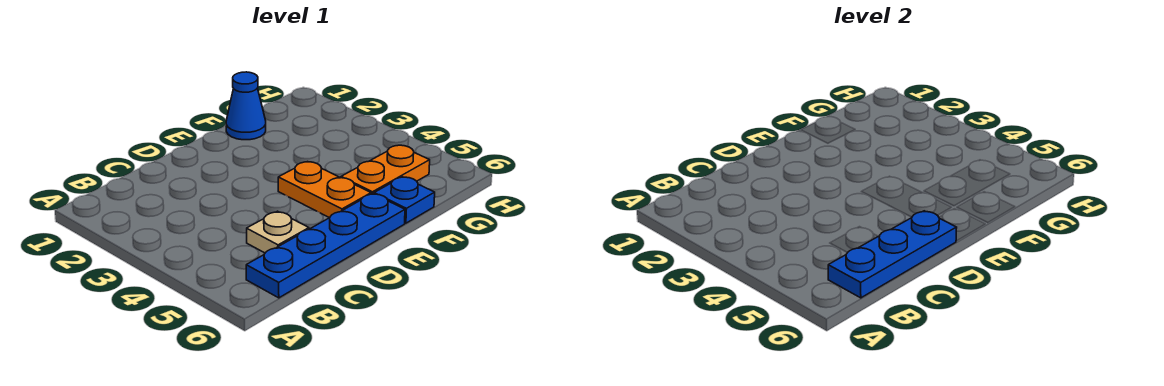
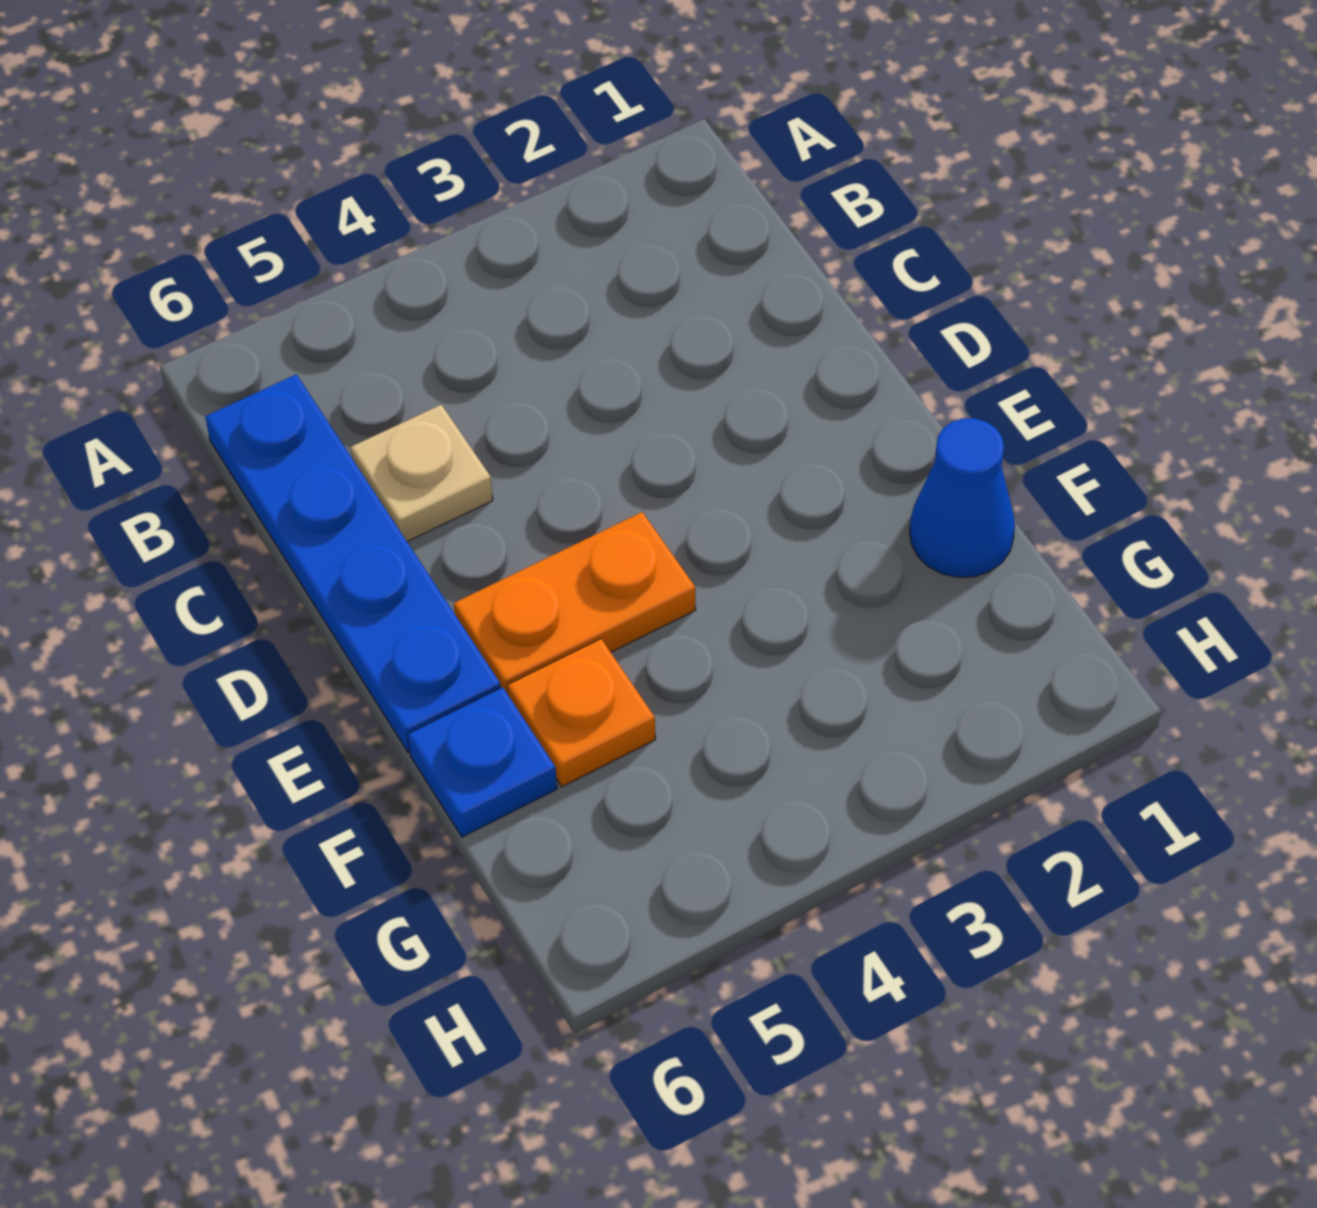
blue plate B6:D6 level 2 -> none
orange plate F5:G5 level 1 -> orange plate F5 level 1

